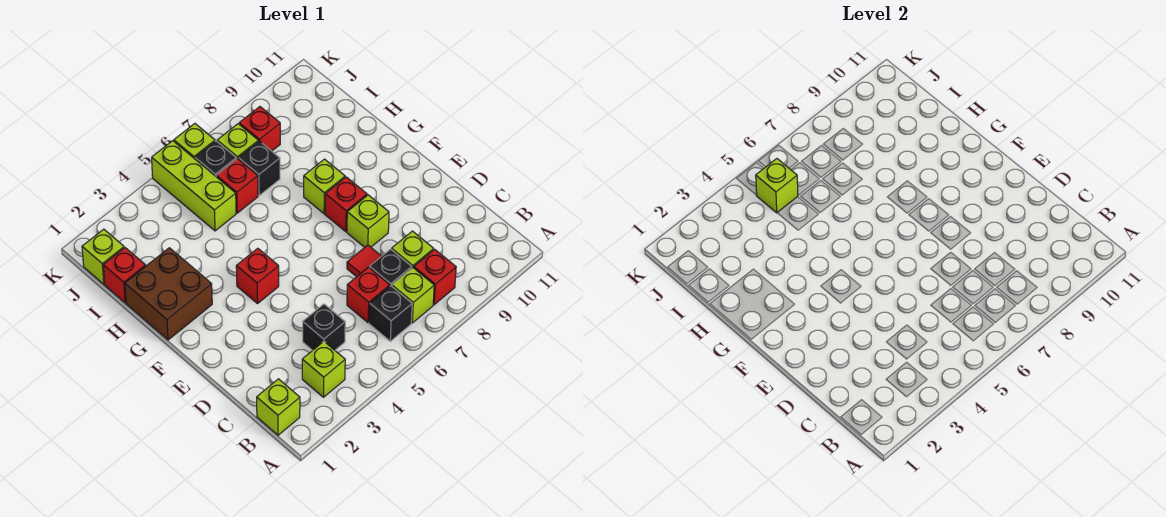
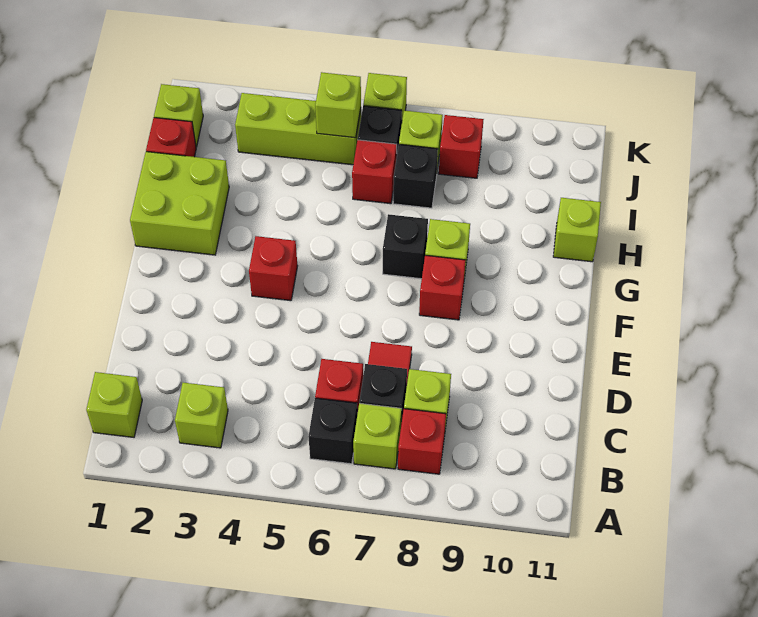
black brick C4 level 1 -> black brick G7 level 1
lime brick E8 level 1 -> lime brick H11 level 1
brown brick G1:H2 level 1 -> lime brick G1:H2 level 1
lime brick I5:K5 level 1 -> lime brick J3:J5 level 1

